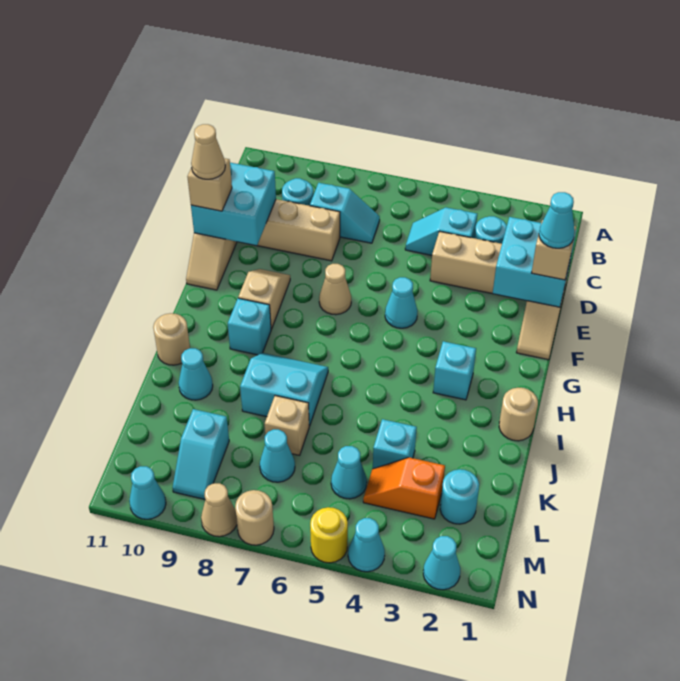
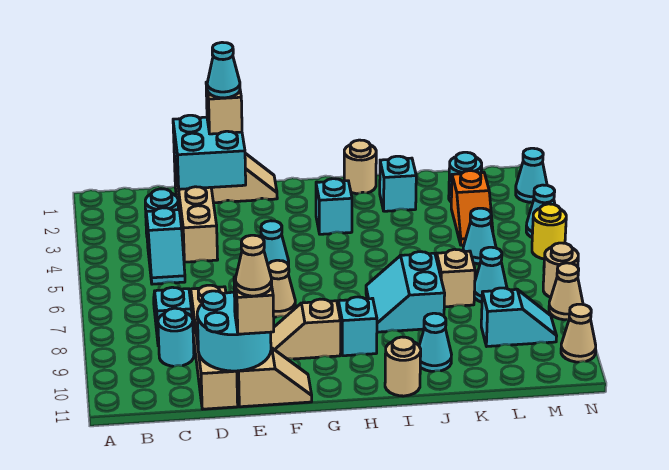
cyan brick D10:E11 level 2 -> cyan round brick D10:E11 level 2
cyan brick K4 level 1 -> cyan brick J2 level 1
cyan cone N10 level 1 -> tan cone N10 level 1

